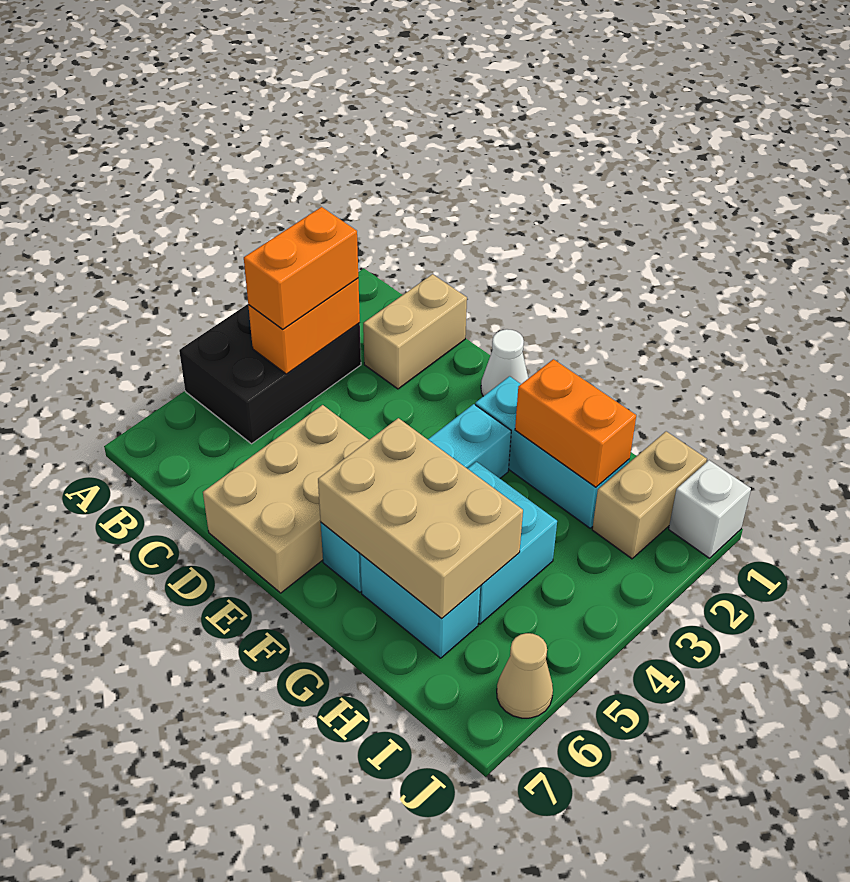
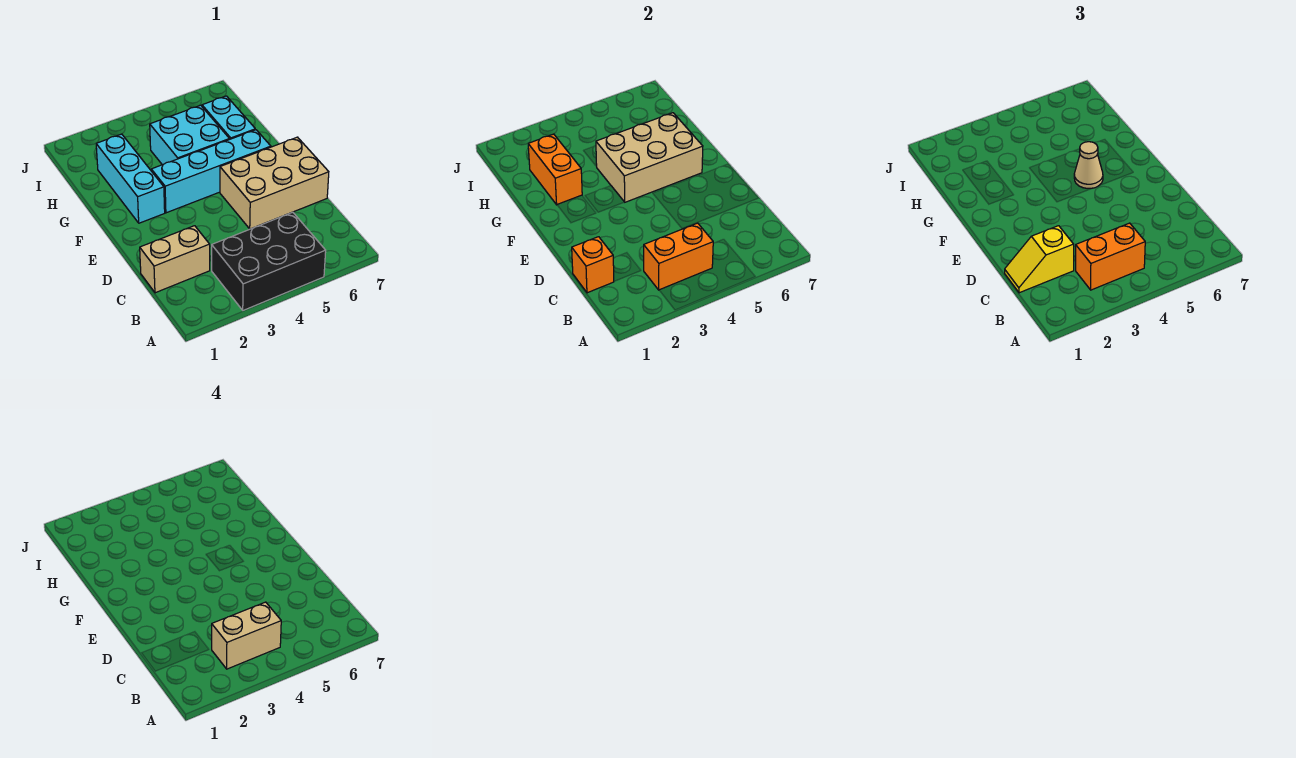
none -> orange brick C1 level 2
none -> yellow slope C1:C2 level 3 top 2
white cone E1 level 1 -> none
tan brick F5:H6 level 2 -> tan brick F4:G6 level 2
tan brick I1:I2 level 1 -> tan brick B3:B4 level 4
white brick J1 level 1 -> none
tan cone J6 level 1 -> tan cone F5 level 3

